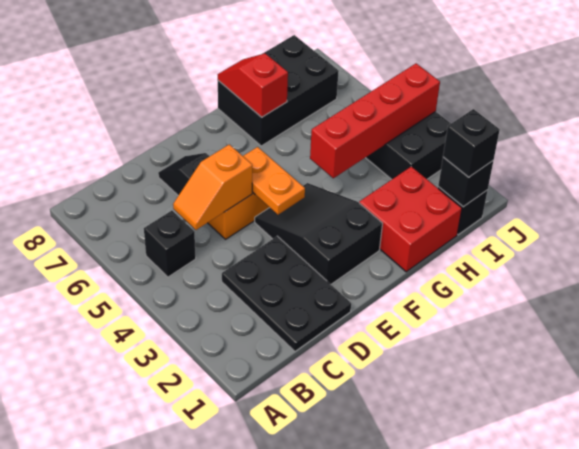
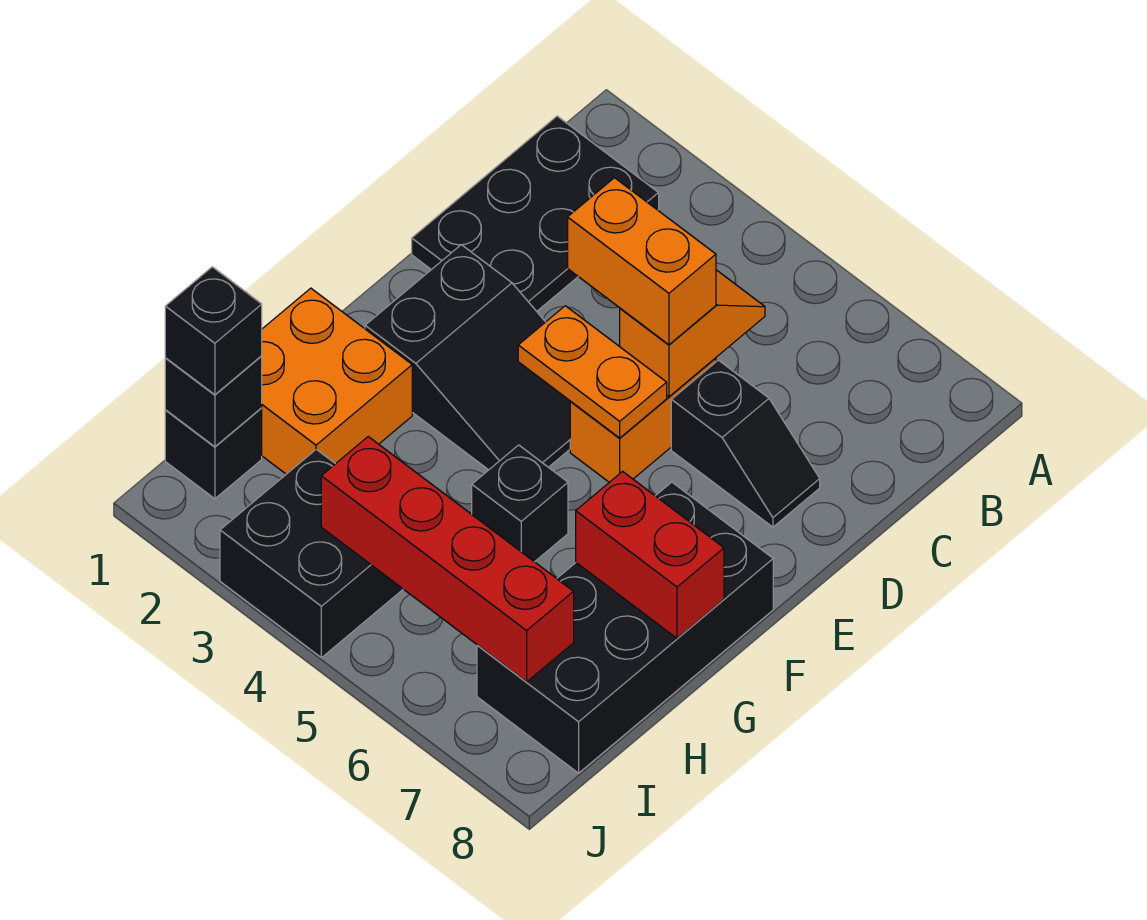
black brick B5 level 1 -> black brick G5 level 1
black plate C1:D3 level 1 -> black plate B1:D2 level 1
none -> orange brick D4:D5 level 3
red brick G1:H2 level 1 -> orange brick G1:H2 level 1
red brick G4:J4 level 2 -> red brick I4:I7 level 2
black brick G7:I8 level 1 -> black brick F7:I8 level 1
red slope G7:G8 level 2 top 7 -> red brick G7:G8 level 2

